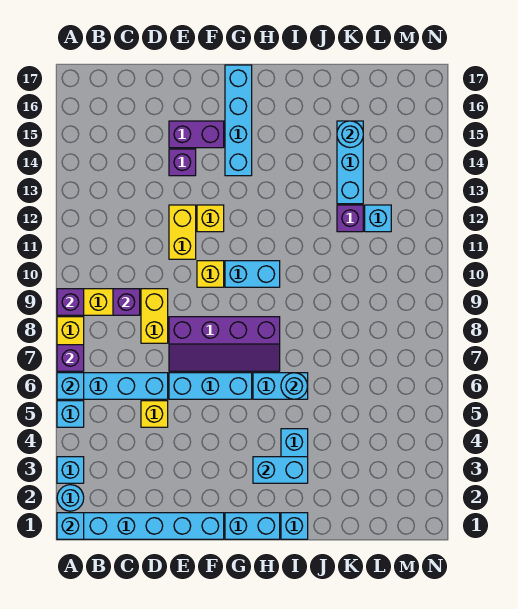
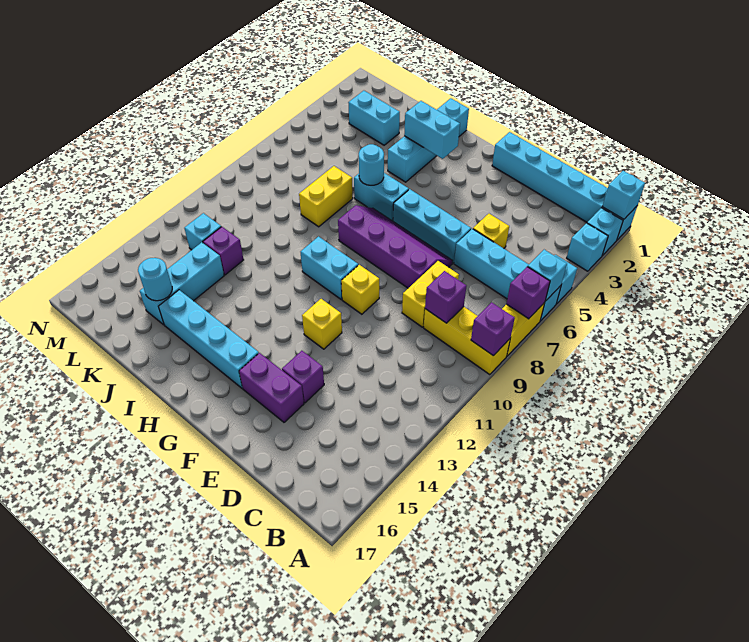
cyan round brick A2 level 1 -> cyan brick A2 level 1
yellow brick E11:E12 level 1 -> yellow brick J7:J8 level 1
cyan brick G1:H1 level 1 -> cyan brick K3:L3 level 1
cyan brick G14:G17 level 1 -> cyan brick G15:J15 level 1

